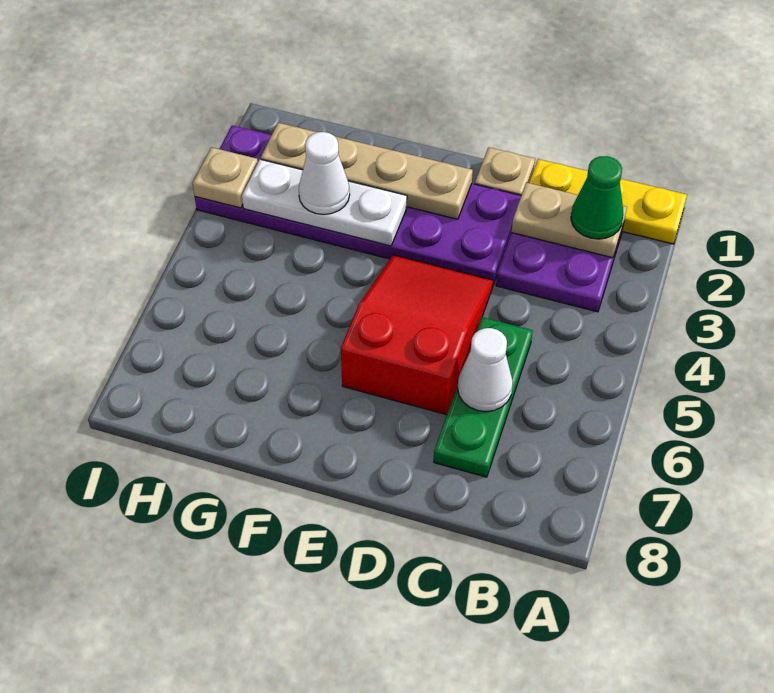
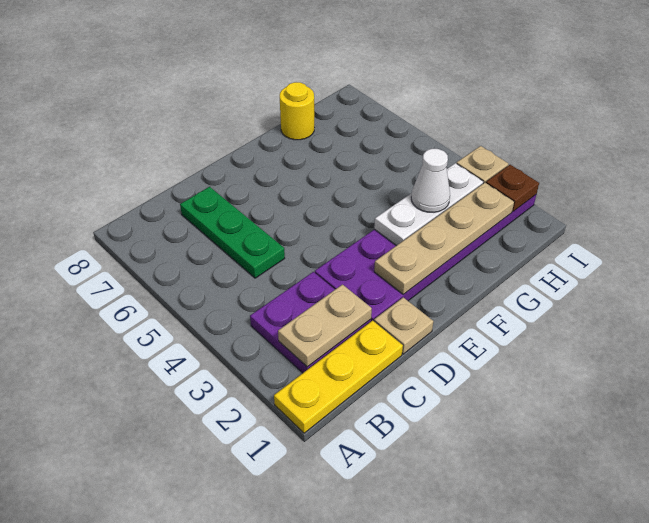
green cone B2 level 3 -> none
white cone C6 level 2 -> none
red slope D4:E6 level 1 top 6 -> none
none -> yellow round brick G8 level 1
none -> brown plate I2 level 2

